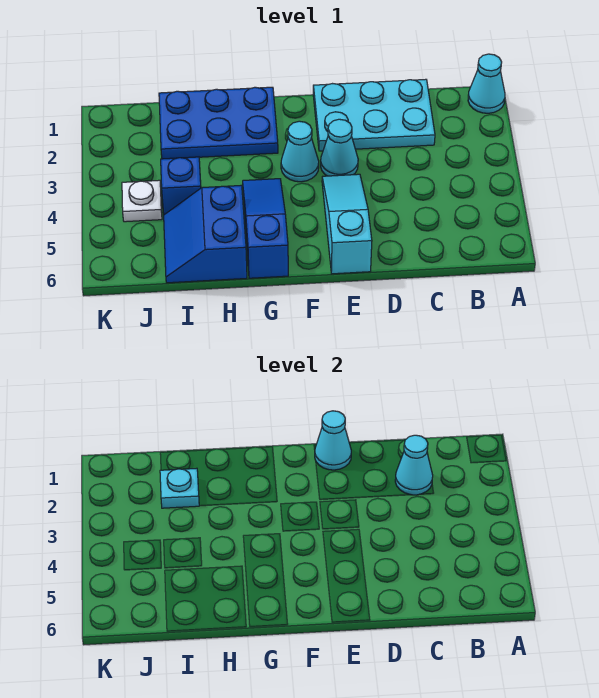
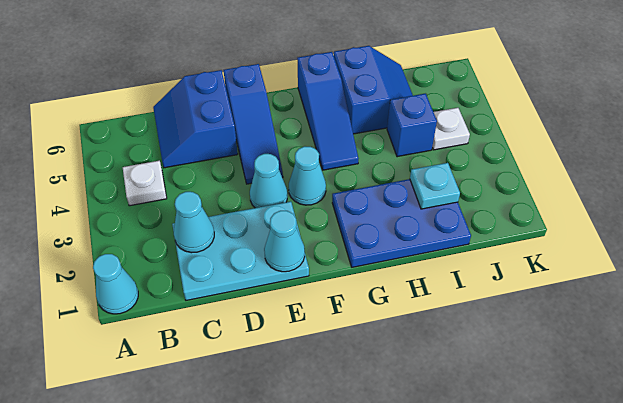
none -> white plate B4 level 1
none -> blue slope C5:D6 level 1 top D
cyan slope E4:E6 level 1 top 6 -> blue slope E4:E6 level 1 top 6

